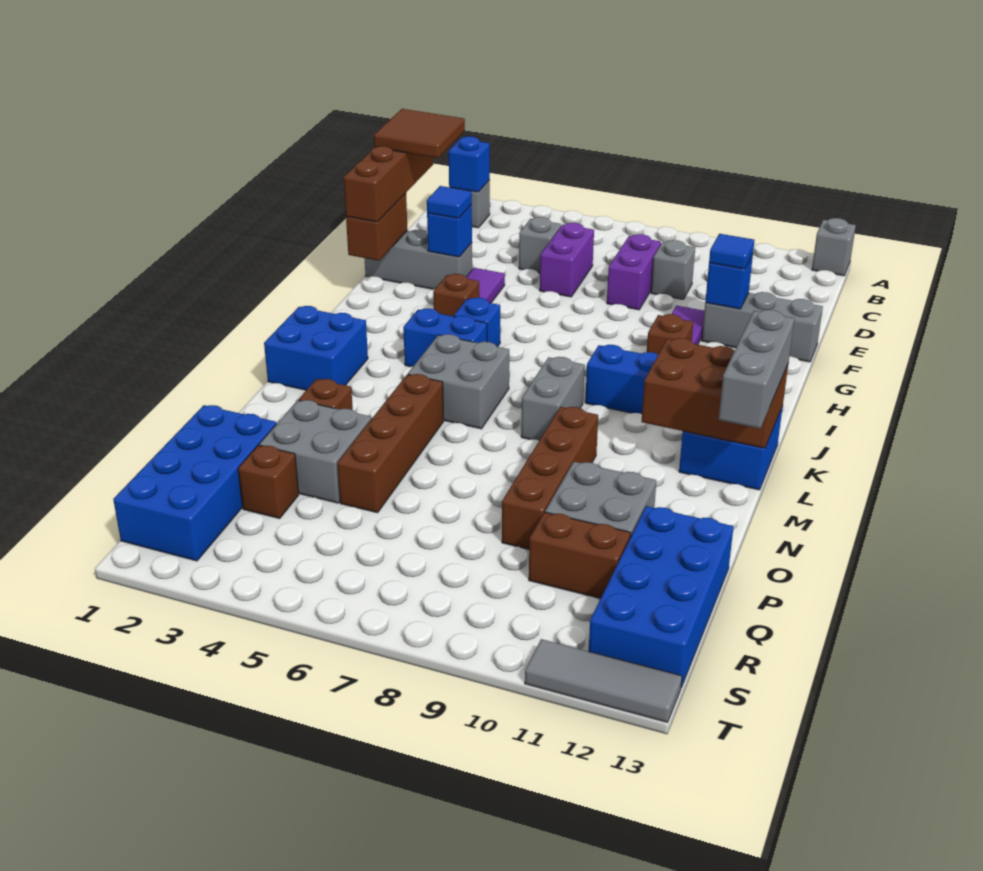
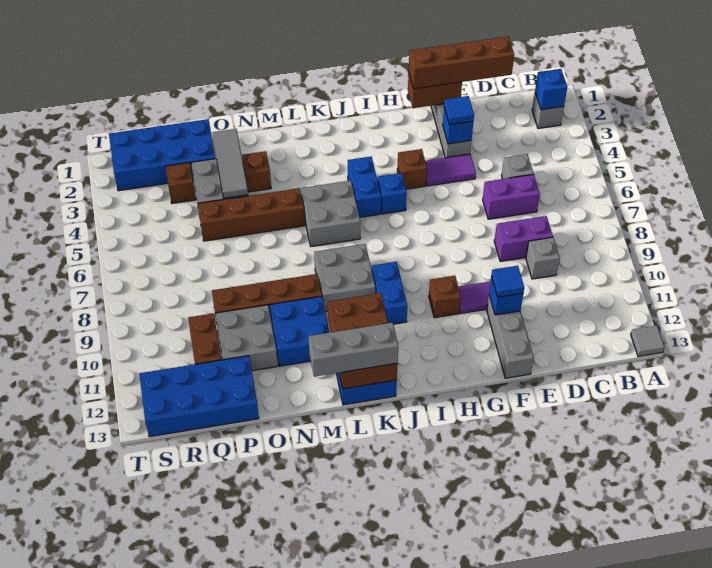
grey brick A13 level 1 -> grey tile A13 level 1
brown tile D1:E2 level 4 -> none
blue brick K1:L2 level 1 -> blue brick M10:N11 level 1
grey brick K8:L8 level 1 -> grey brick K8:L9 level 1
grey tile T11:T13 level 1 -> grey tile O2:O4 level 2

